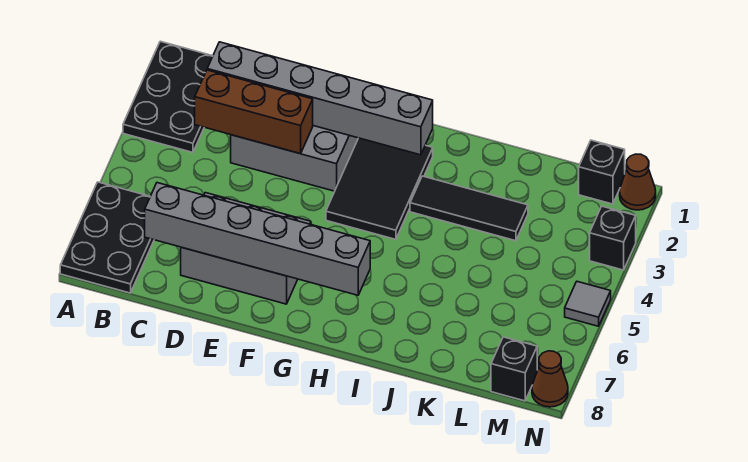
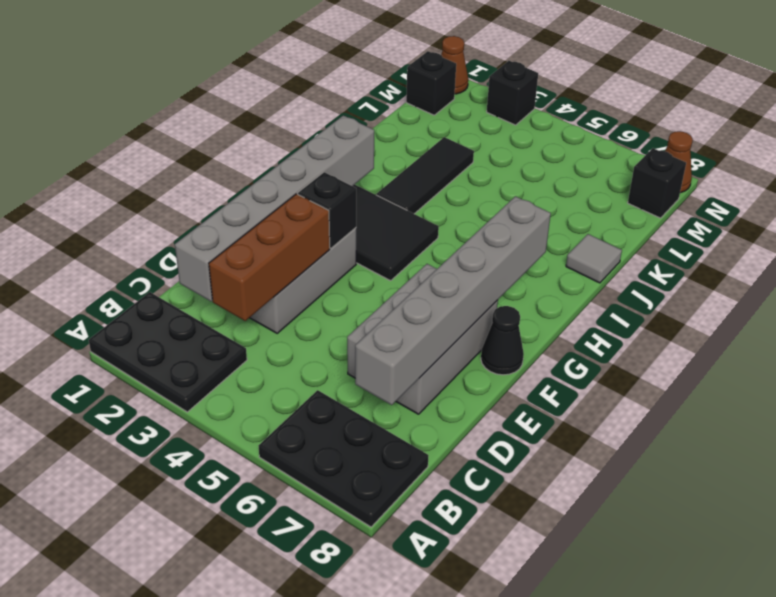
none -> black brick F3 level 2
none -> black cone F8 level 1
grey tile N5 level 1 -> grey tile J8 level 1

